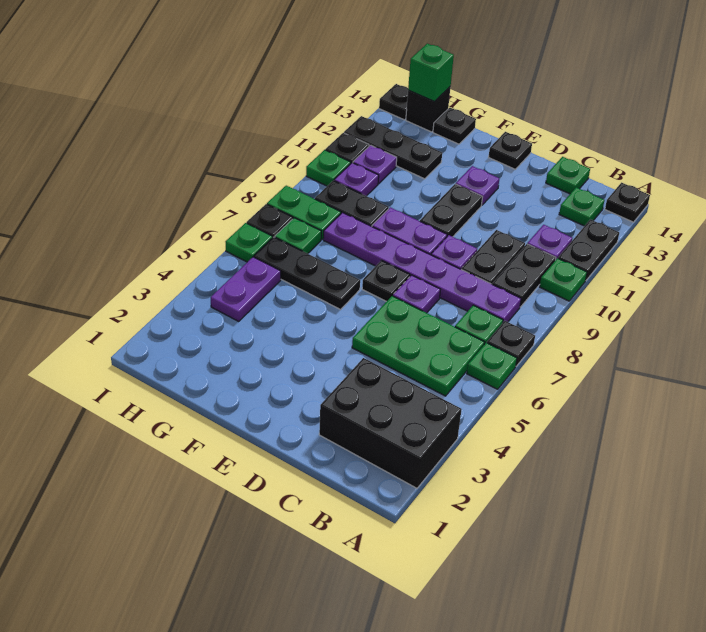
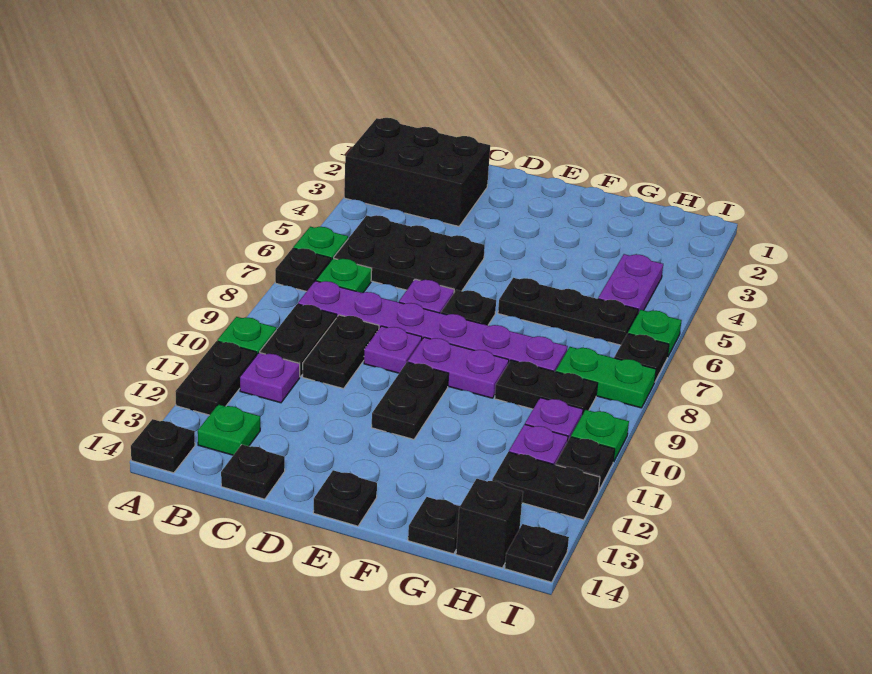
green plate B5:D6 level 1 -> black plate B5:D6 level 1
green plate C14 level 1 -> black plate C14 level 1
purple plate E12 level 1 -> none
black plate G12:I12 level 1 -> black plate H12:I12 level 1
green plate H7 level 1 -> none
green brick H14 level 2 -> none

